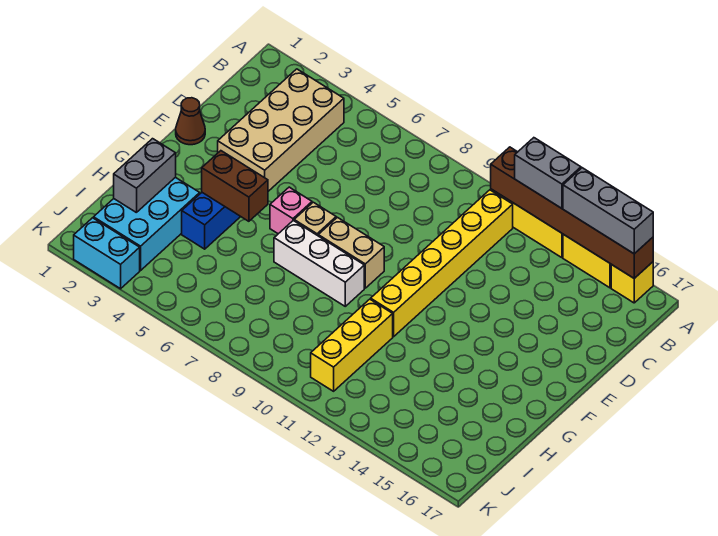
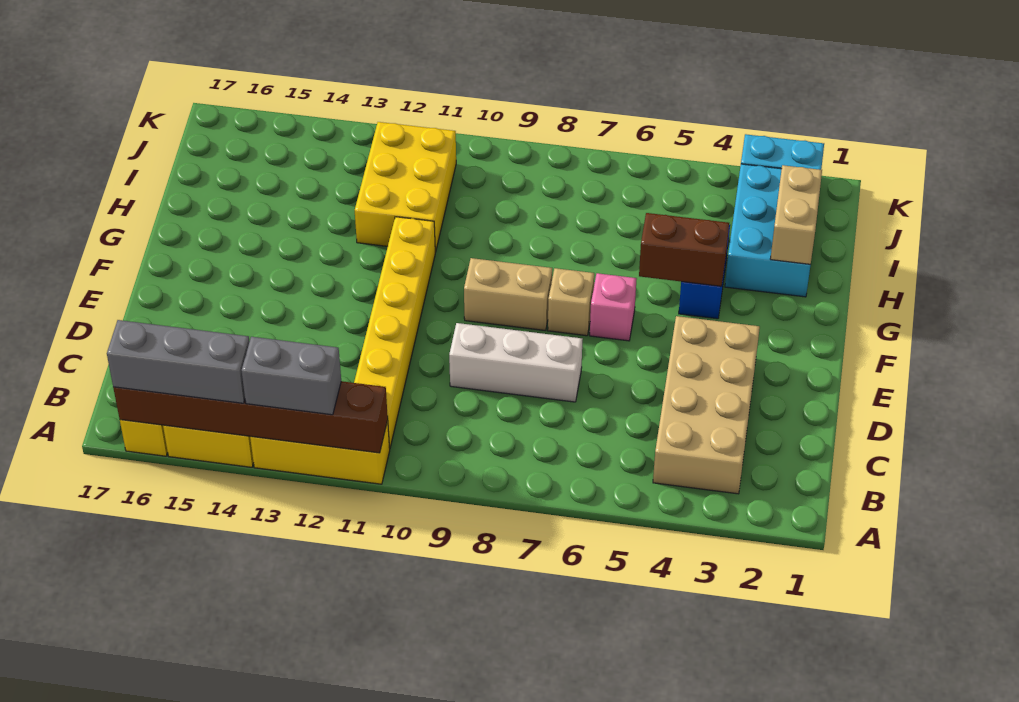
brown cone E1 level 1 -> none
white brick G7:G9 level 1 -> white brick D7:D9 level 1
grey brick H2:I2 level 2 -> tan brick H2:I2 level 2
yellow brick H11:J11 level 1 -> yellow brick H11:J12 level 1

